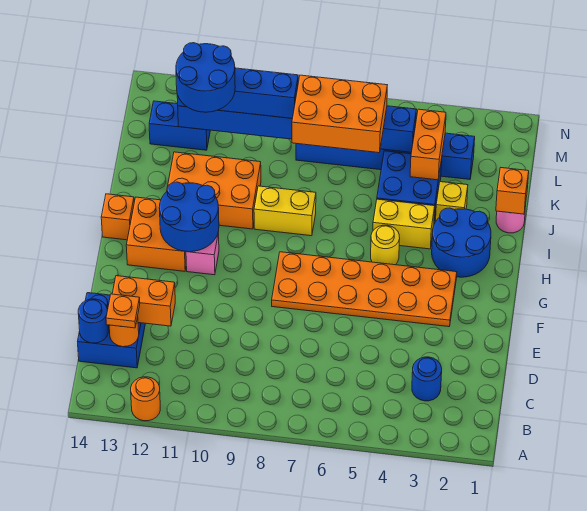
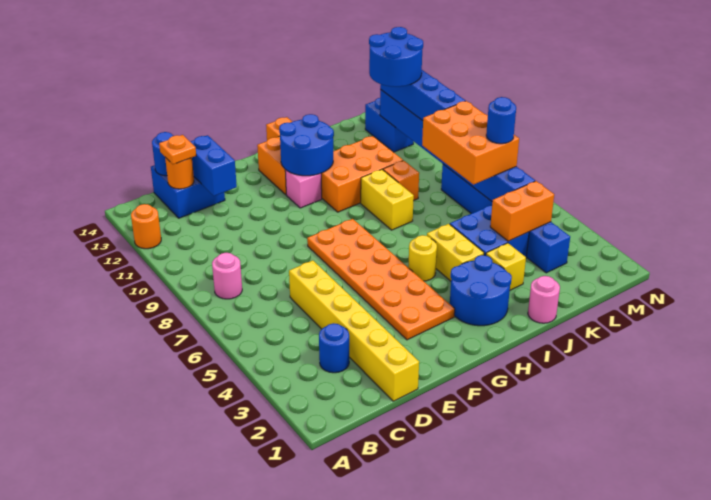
none -> pink round brick B8 level 1
none -> yellow brick D1:D6 level 1
orange brick D12:D13 level 2 -> blue brick D12:D13 level 2
orange brick I10:J12 level 1 -> orange brick H10:J11 level 1
orange brick J1 level 2 -> orange brick J9 level 1
none -> blue round brick L6 level 4

